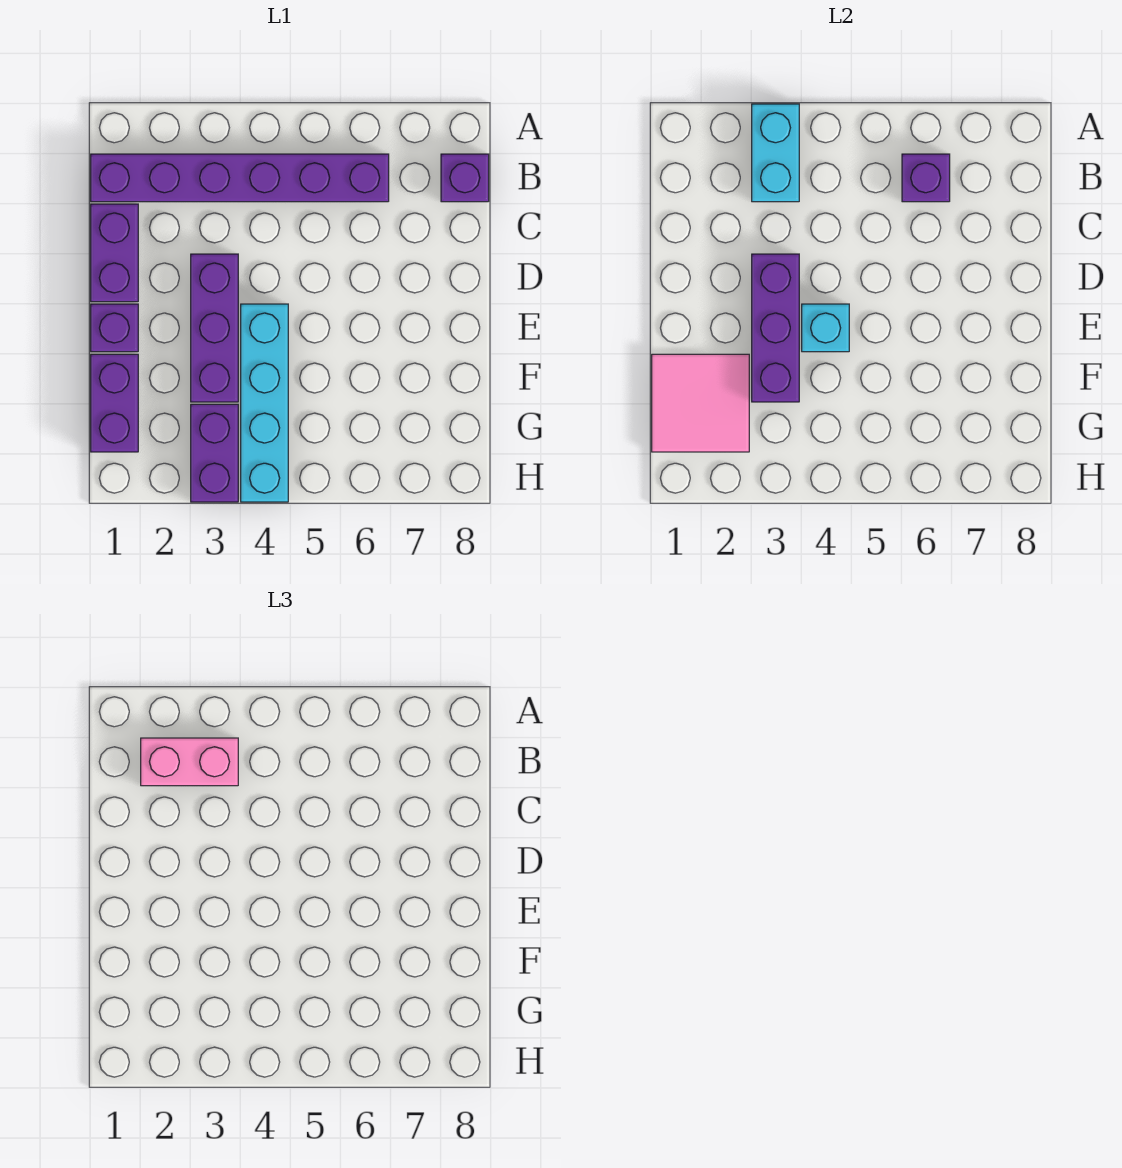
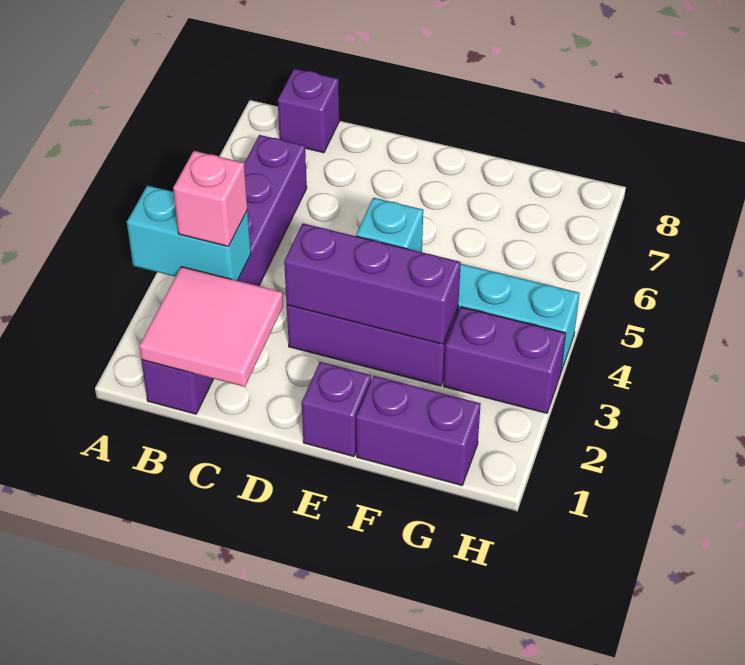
pink brick B2:B3 level 3 -> pink brick B3 level 3
purple brick B6 level 2 -> none
purple brick C1:D1 level 1 -> none
pink tile F1:G2 level 2 -> pink tile B1:C2 level 2

